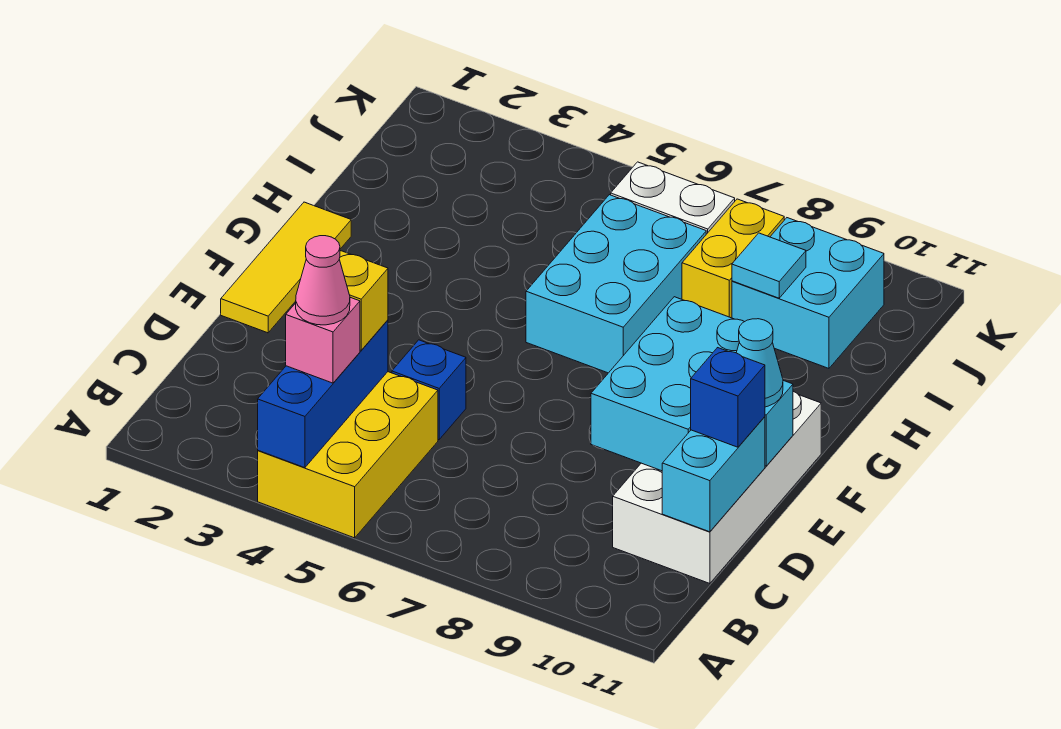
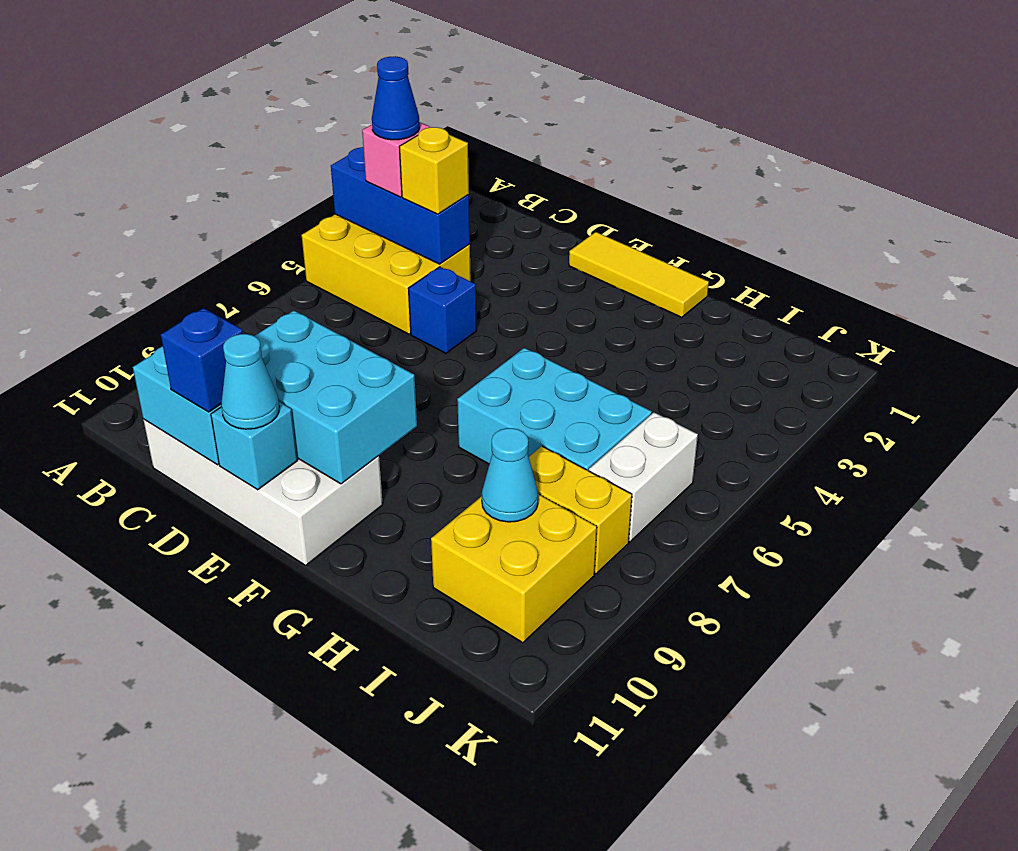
pink cone B4 level 4 -> blue cone B4 level 4
cyan brick I9:J10 level 1 -> yellow brick I9:J10 level 1
cyan tile I9 level 2 -> cyan cone I9 level 2

